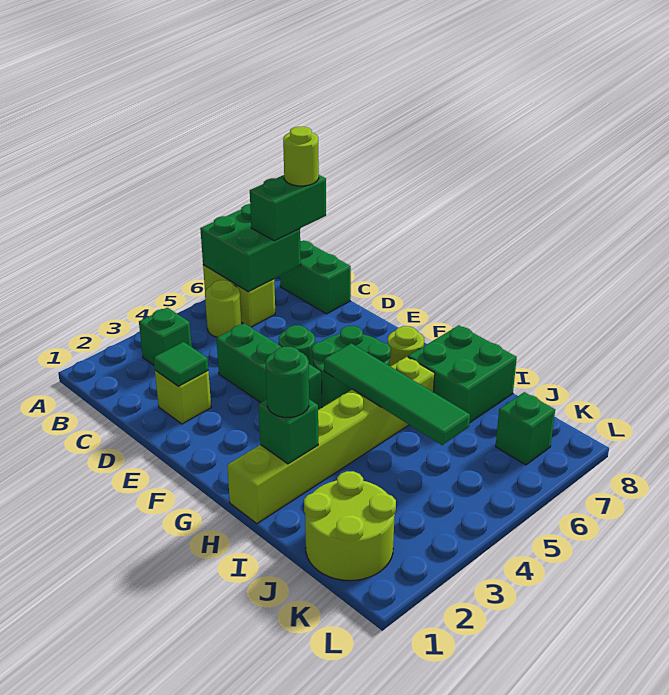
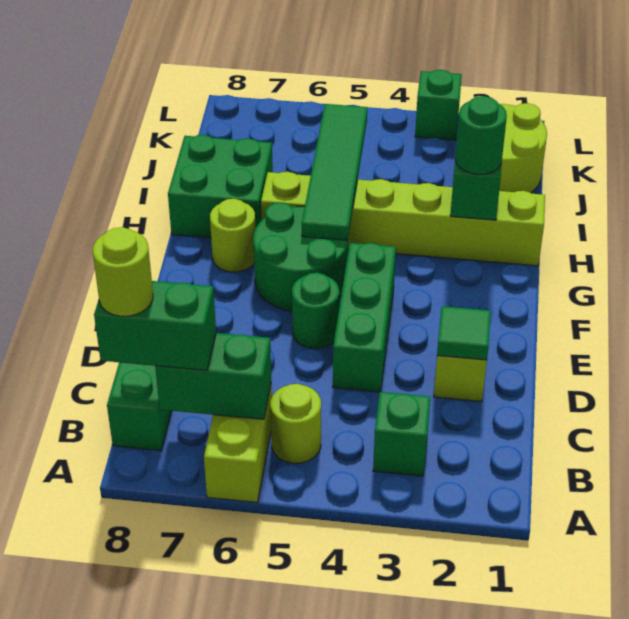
green brick A6:B7 level 2 -> green brick B6:B7 level 2
green brick K7 level 1 -> green brick L3 level 1

